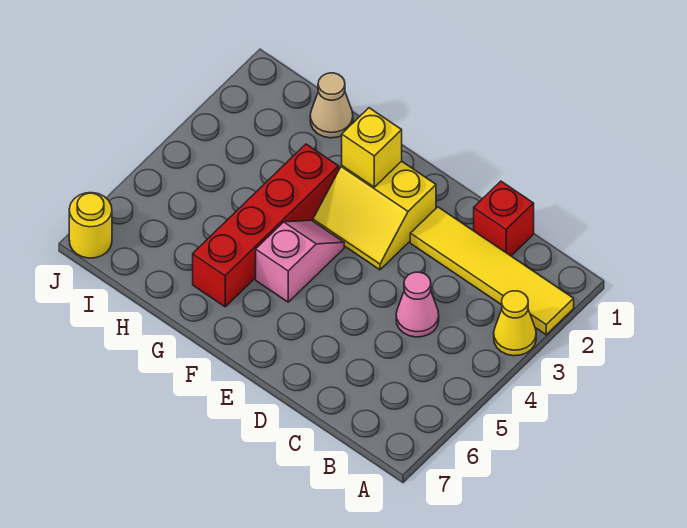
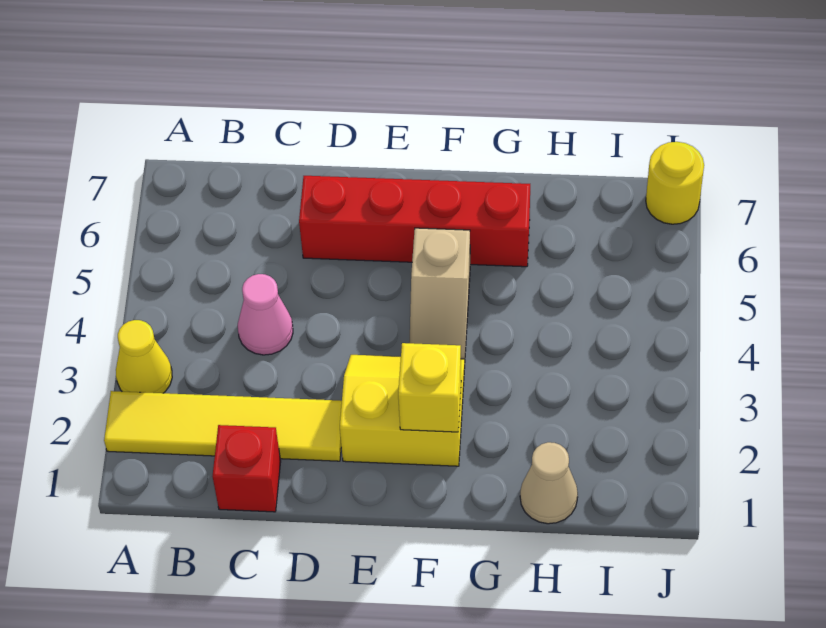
pink slope F4:F5 level 1 top 5 -> tan slope F4:F5 level 1 top 5
red brick G3:G6 level 1 -> red brick D6:G6 level 1

